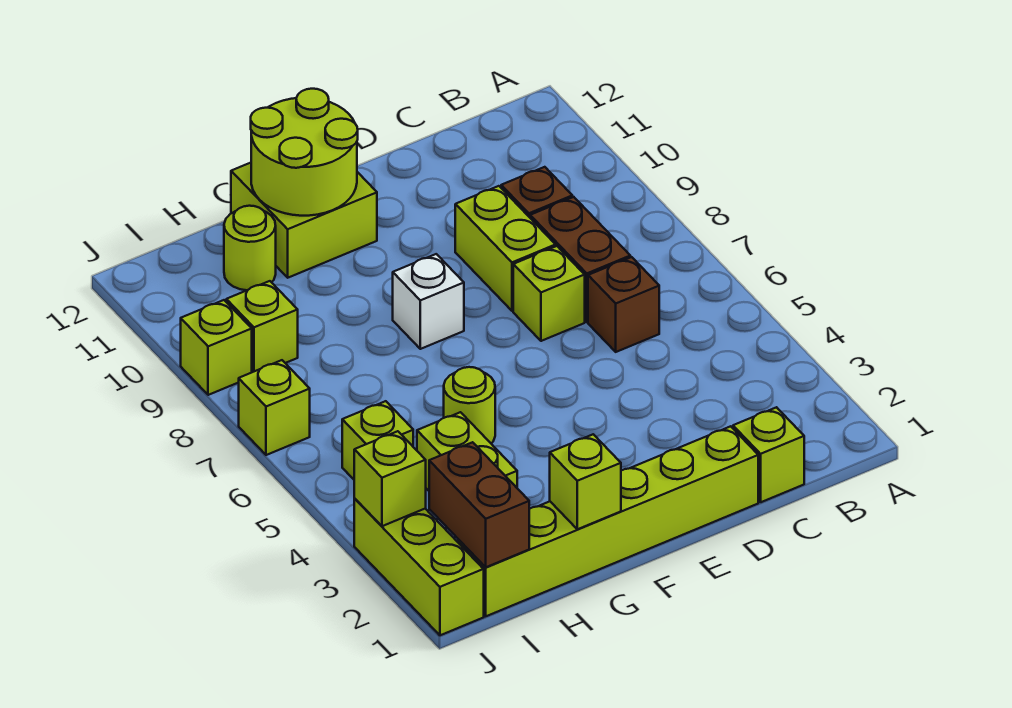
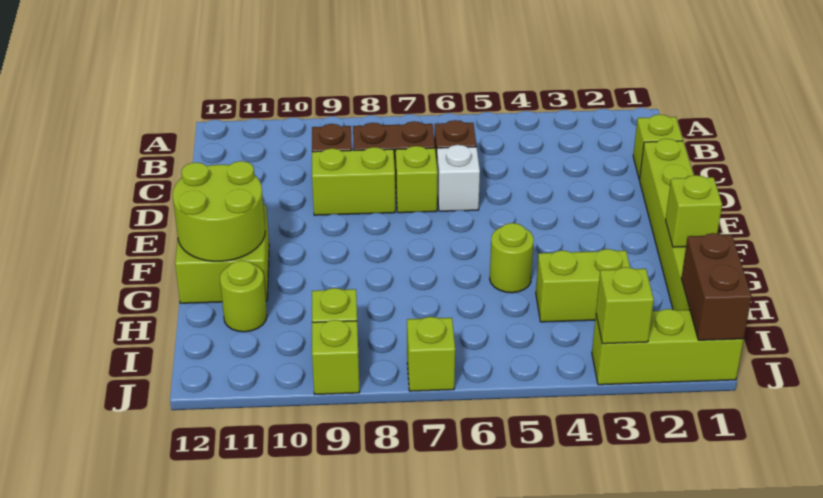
white brick F8 level 1 -> white brick D6 level 1
brown brick I1:I2 level 2 -> brown brick I1:J1 level 2
lime brick I5 level 1 -> none

